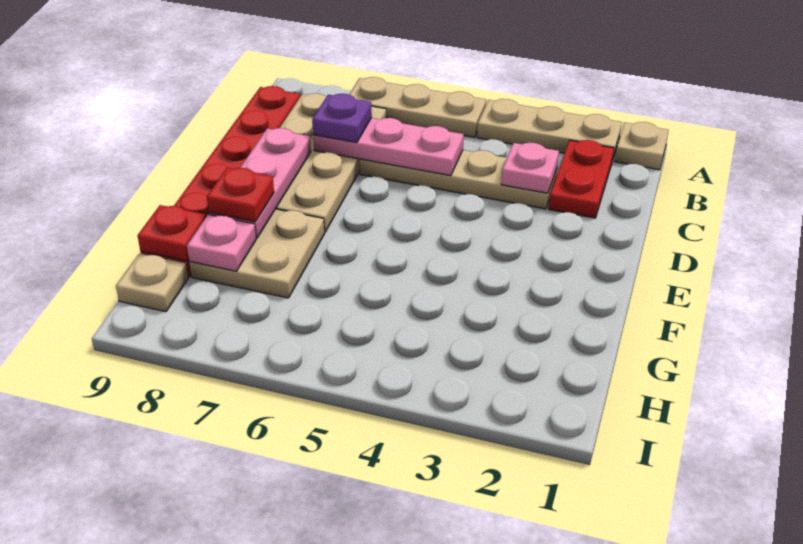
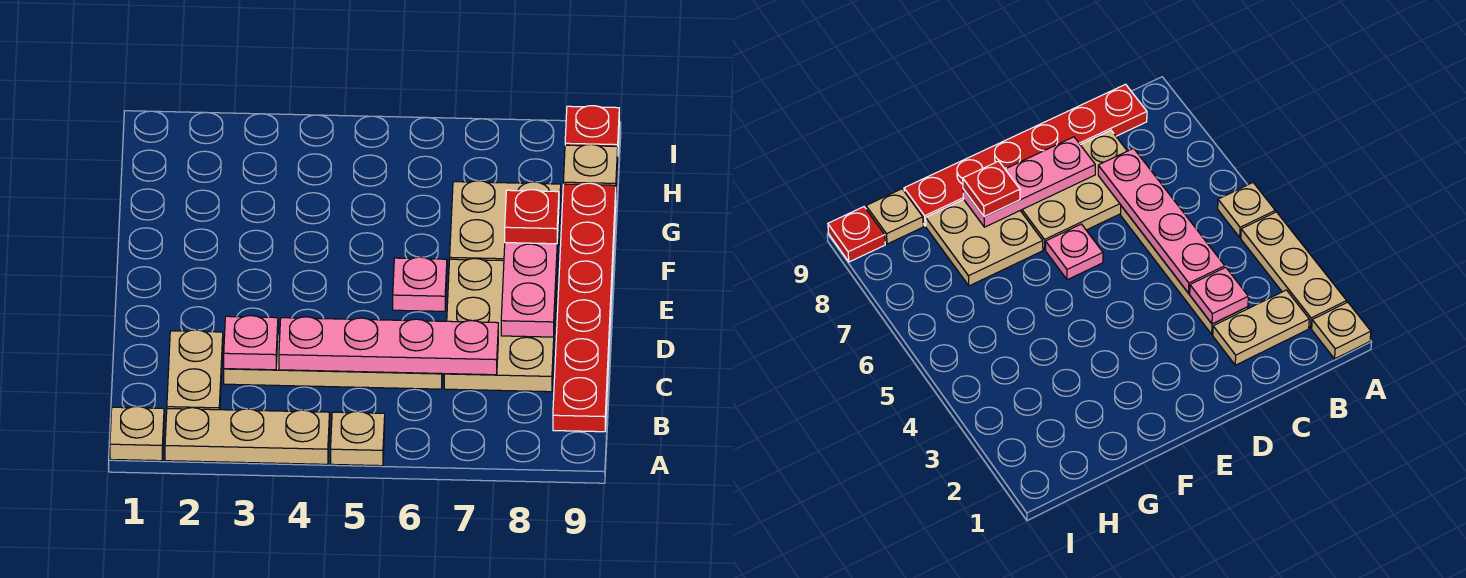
tan plate A5:A7 level 1 -> tan plate A5 level 1
red plate B2:C2 level 1 -> tan plate B2:C2 level 1
tan plate B7:E8 level 1 -> tan plate C7:E8 level 1
pink plate C5:C7 level 2 -> pink plate C4:C7 level 2
purple plate C7 level 3 -> none
pink plate G8 level 2 -> pink plate E6 level 1
red plate G9 level 2 -> red plate I9 level 1

